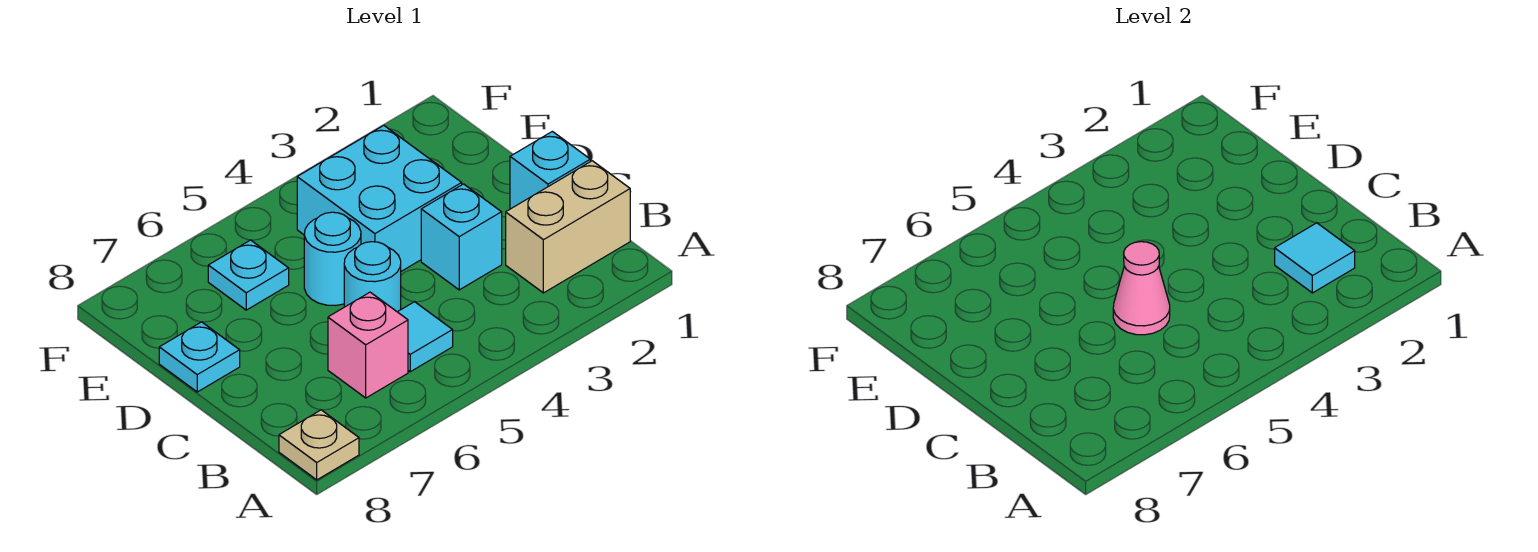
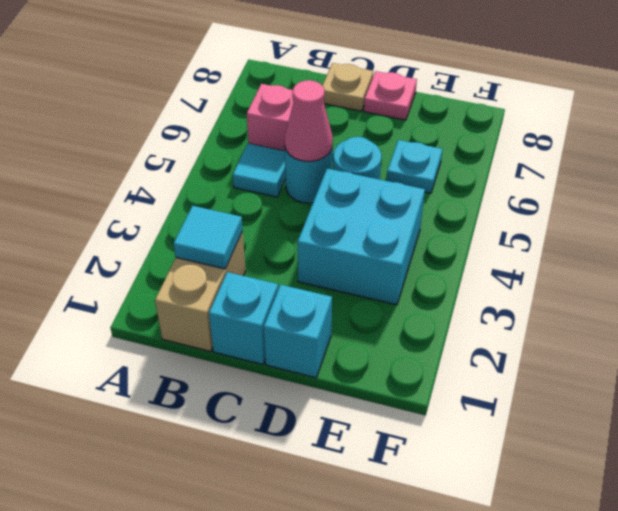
tan plate A8 level 1 -> tan plate C8 level 1
cyan brick C3 level 1 -> cyan brick D1 level 1
cyan plate D8 level 1 -> pink plate D8 level 1

